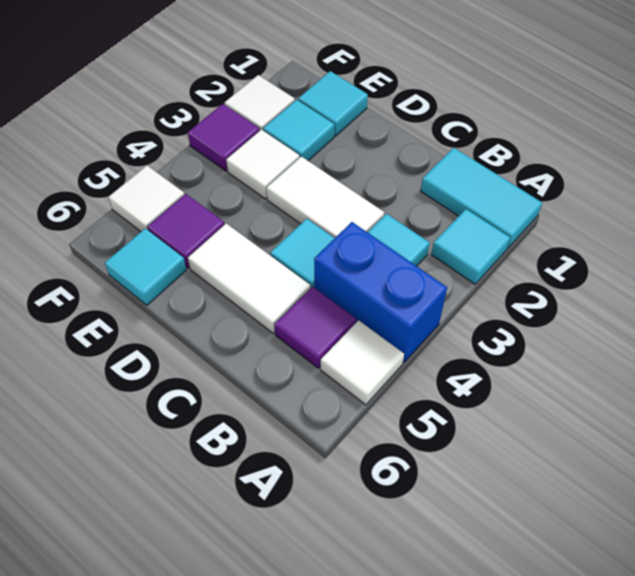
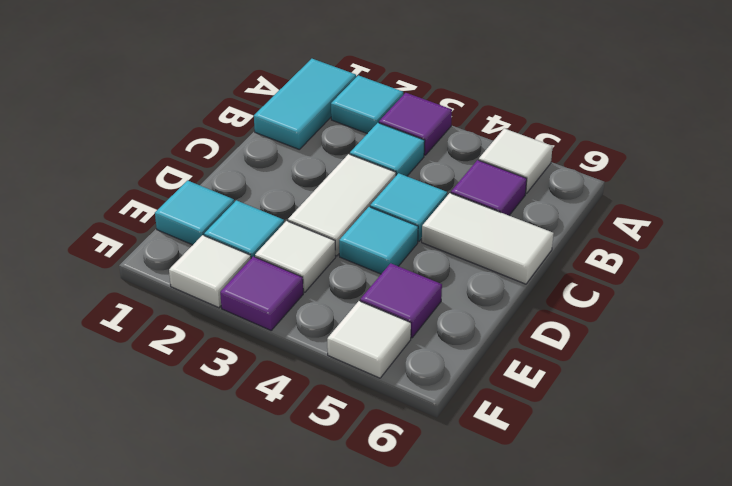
none -> purple tile A3 level 1
blue brick A4:B4 level 1 -> none
white tile C5:D5 level 1 -> white tile C5:C6 level 1
cyan tile E6 level 1 -> cyan tile D4 level 1

